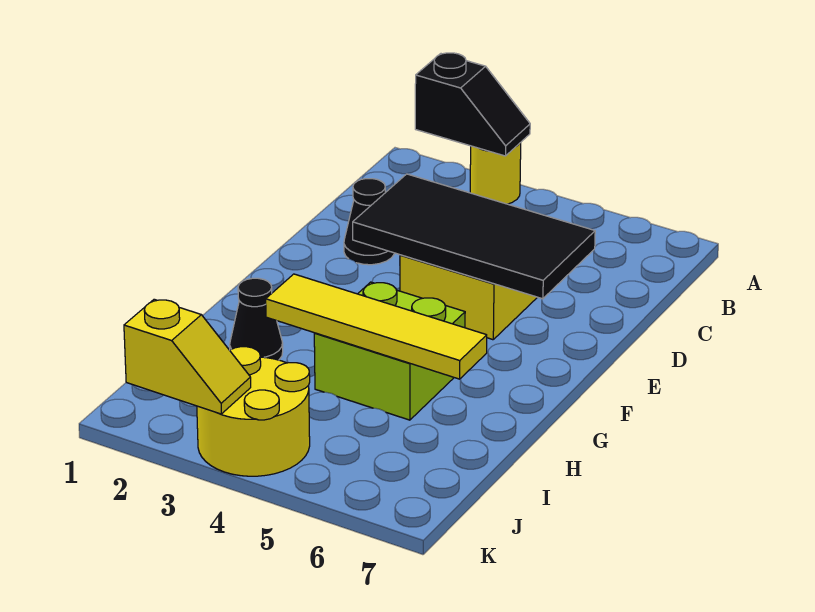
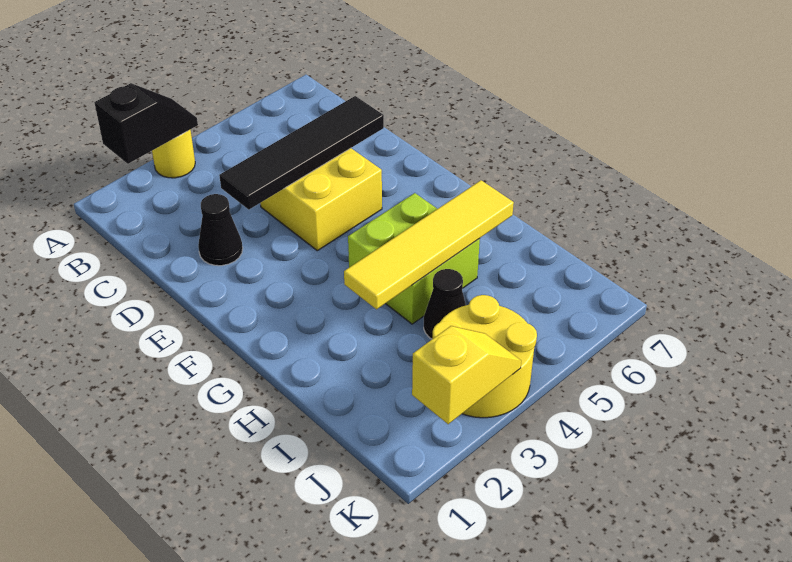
black tile D3:E6 level 2 -> black tile D3:D6 level 2
black cone H2 level 1 -> black cone I4 level 1

